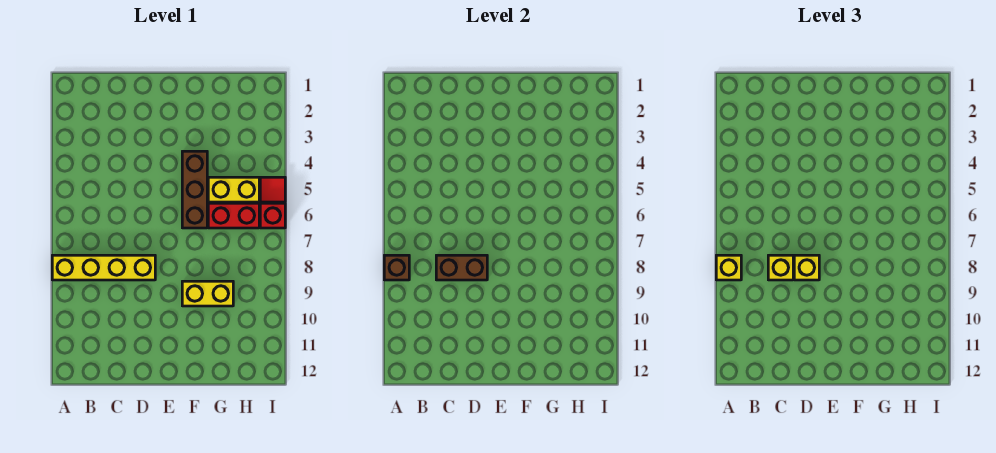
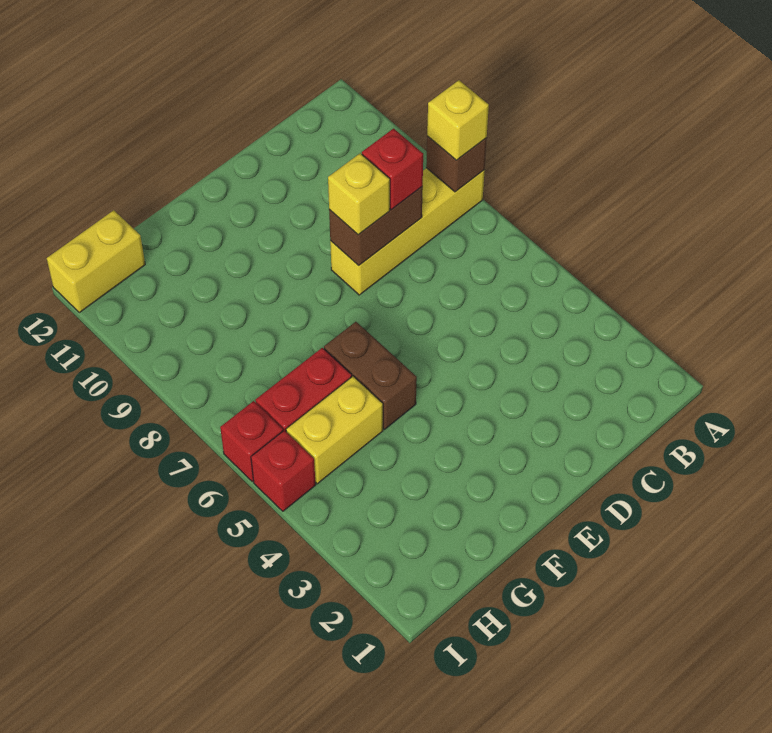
yellow brick C8 level 3 -> red brick C8 level 3
brown brick F4:F6 level 1 -> brown brick F5:F6 level 1
yellow brick F9:G9 level 1 -> yellow brick H12:I12 level 1
red tile I5 level 1 -> red brick I5 level 1

